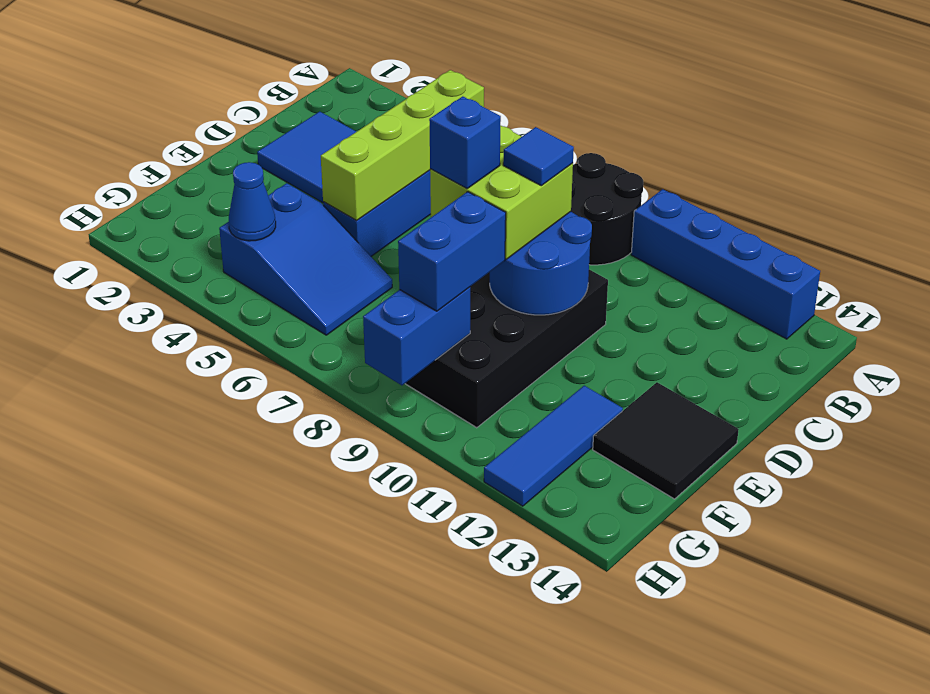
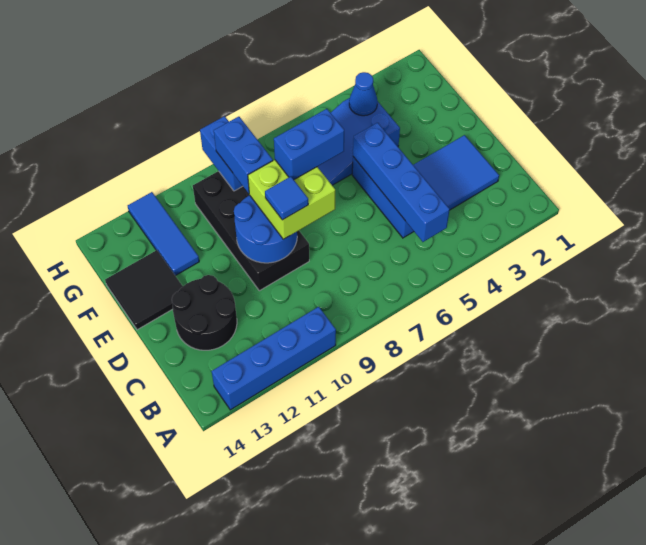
black round brick A8:B9 level 1 -> black round brick C12:D13 level 1
lime brick B5:E5 level 2 -> blue brick B5:E5 level 2
blue brick E8 level 4 -> blue brick E7:E8 level 4

